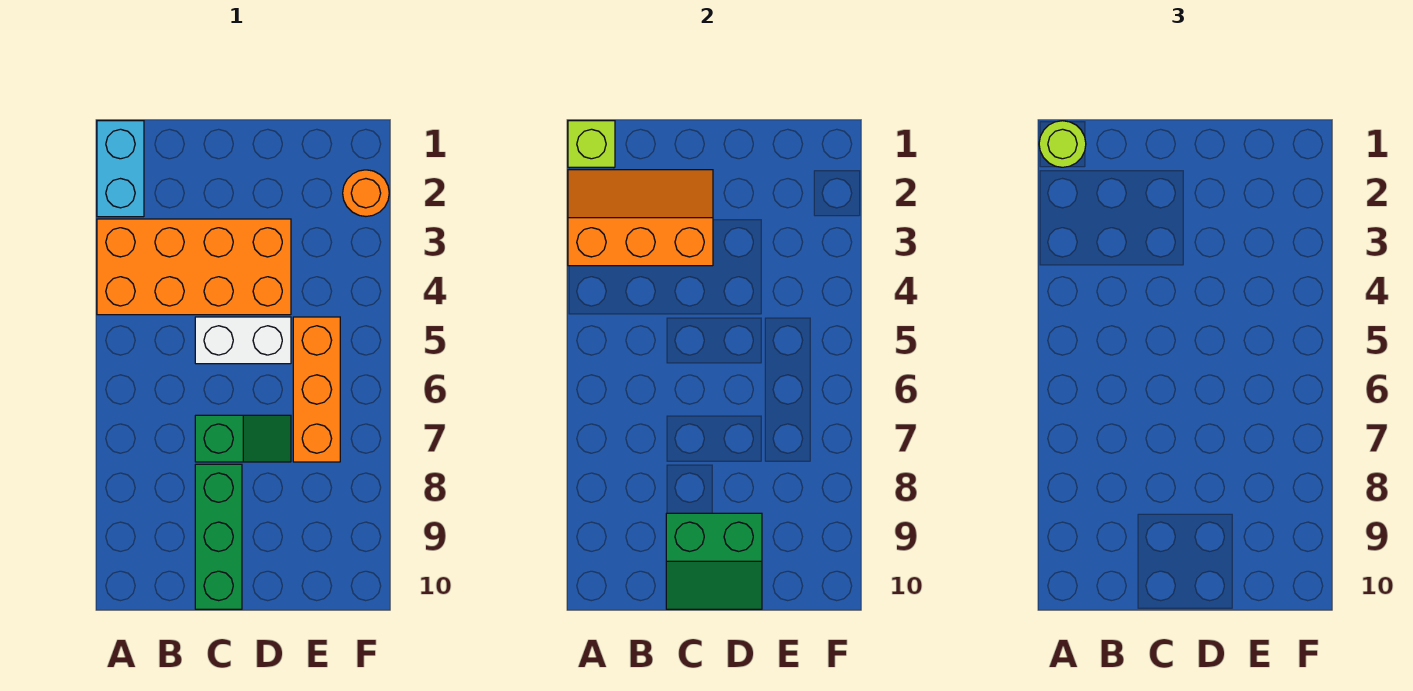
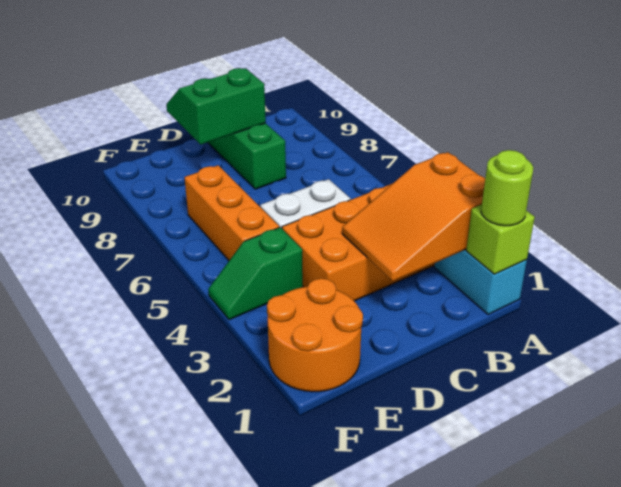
orange slope A2:C3 level 2 top 3 -> orange slope A2:C3 level 2 top A
green slope C7:D7 level 1 top C -> green slope E4:F4 level 1 top E
orange round brick F2 level 1 -> orange round brick E1:F2 level 1

